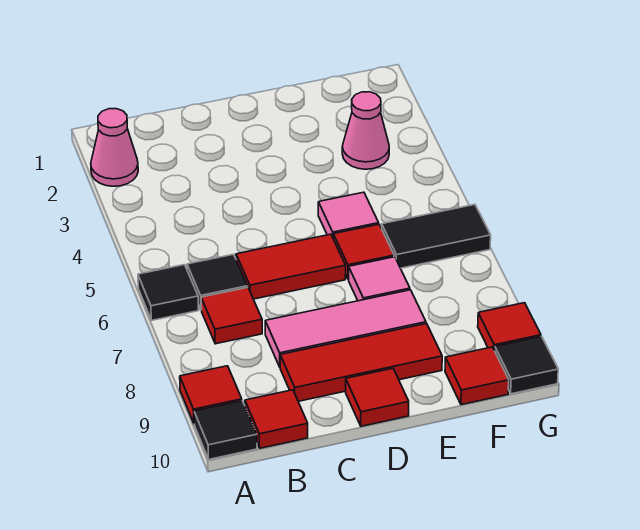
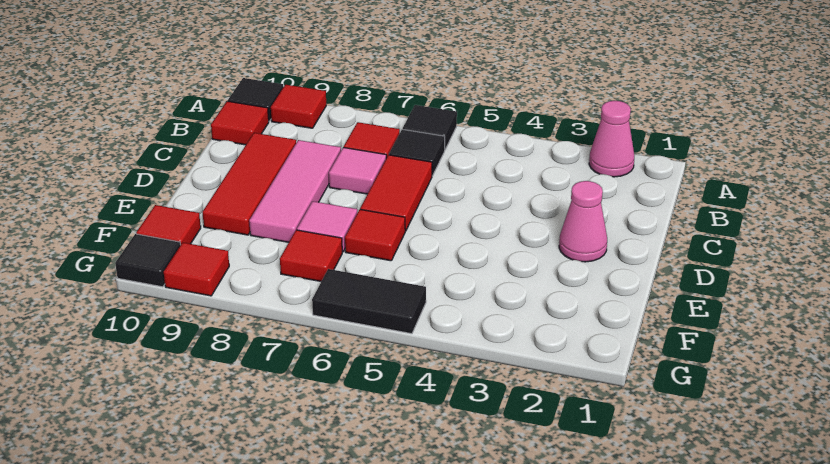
red tile D10 level 1 -> red tile F7 level 1
pink tile E5 level 1 -> pink tile C7 level 1
pink cone F3 level 1 -> pink cone D2 level 1
black tile F6:G6 level 1 -> black tile G5:G6 level 1

